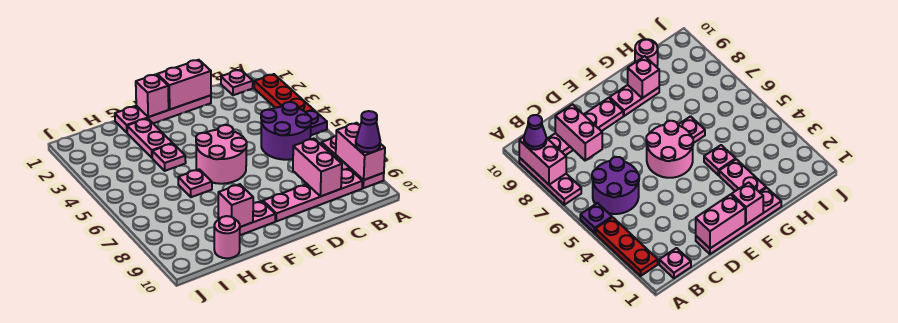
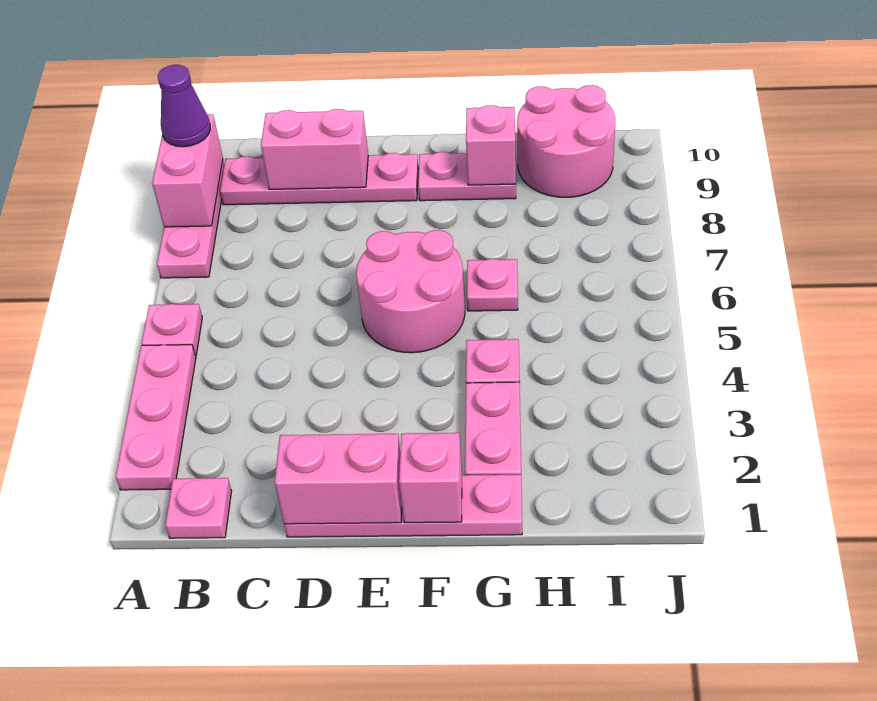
red plate A2:A4 level 1 -> pink plate A2:A4 level 1
purple plate A5 level 1 -> pink plate A5 level 1
purple round brick B5:C6 level 1 -> none
pink brick C8:C9 level 2 -> pink brick C9:D9 level 2
pink round brick H10 level 1 -> pink round brick H9:I10 level 1

